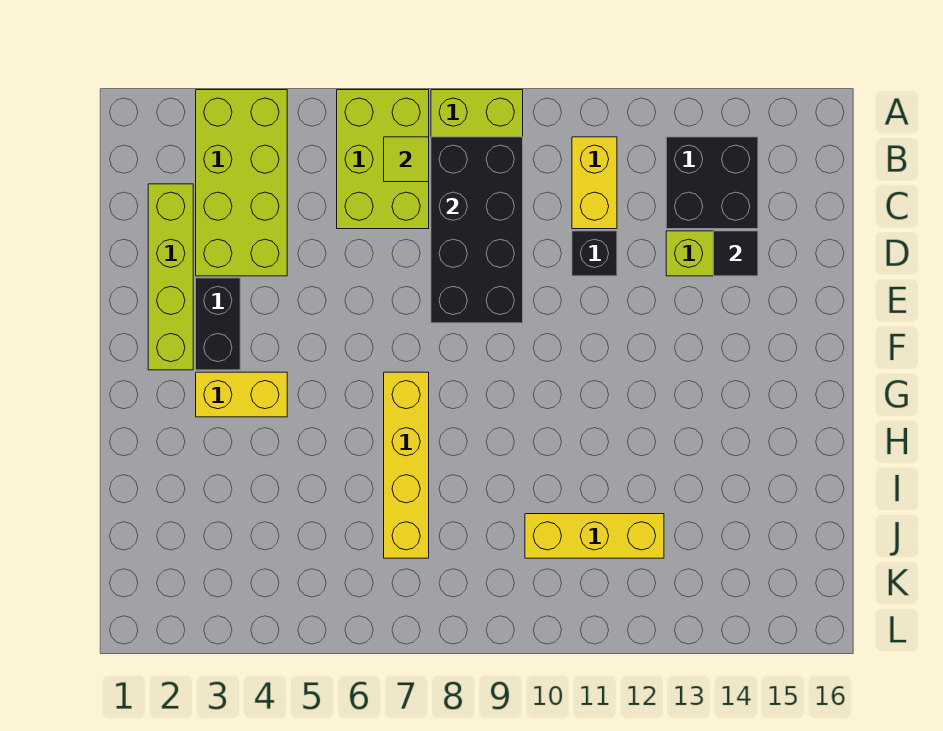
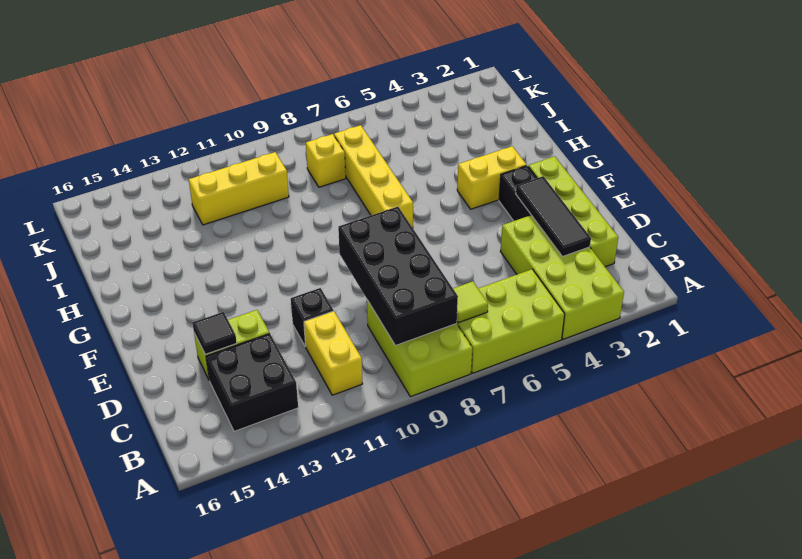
lime brick A6:C7 level 1 -> lime brick A5:B7 level 1
none -> black tile C3:E3 level 2
none -> yellow brick J8 level 1

